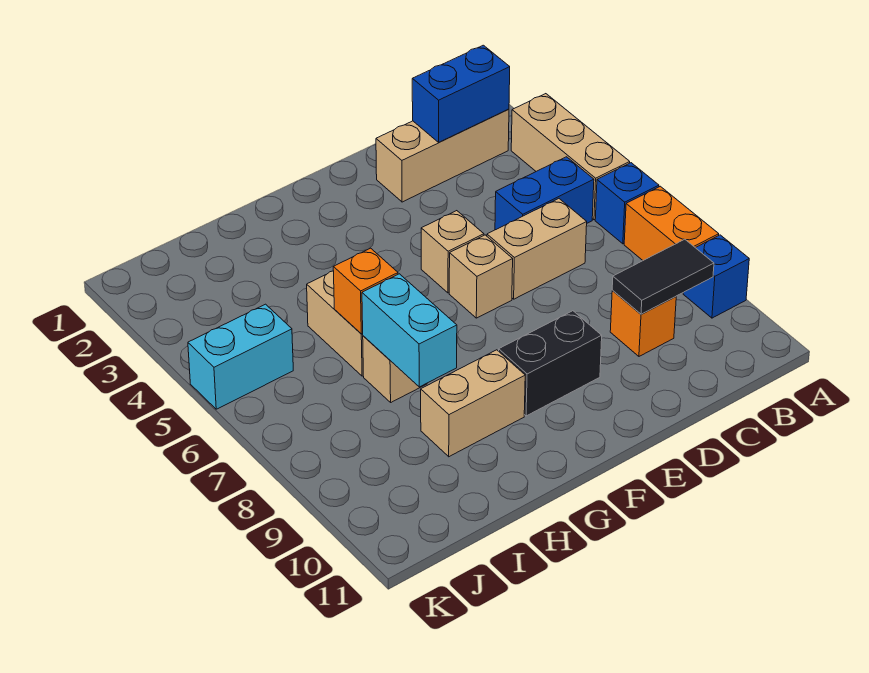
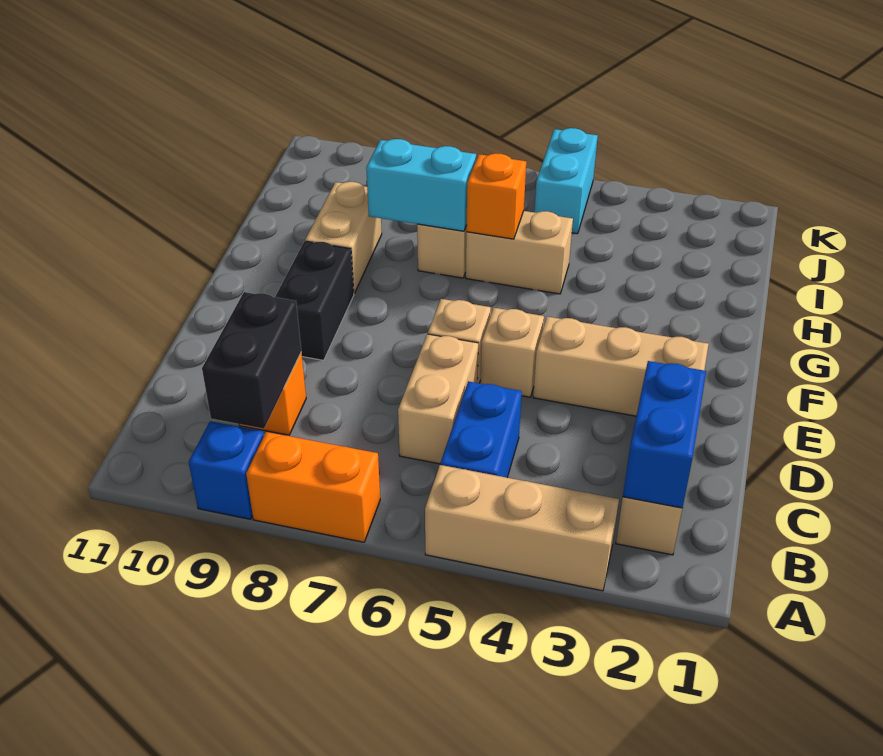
blue brick A6 level 1 -> none
black tile B9:C9 level 2 -> black brick B9:C9 level 2
none -> tan brick E2:E4 level 1

